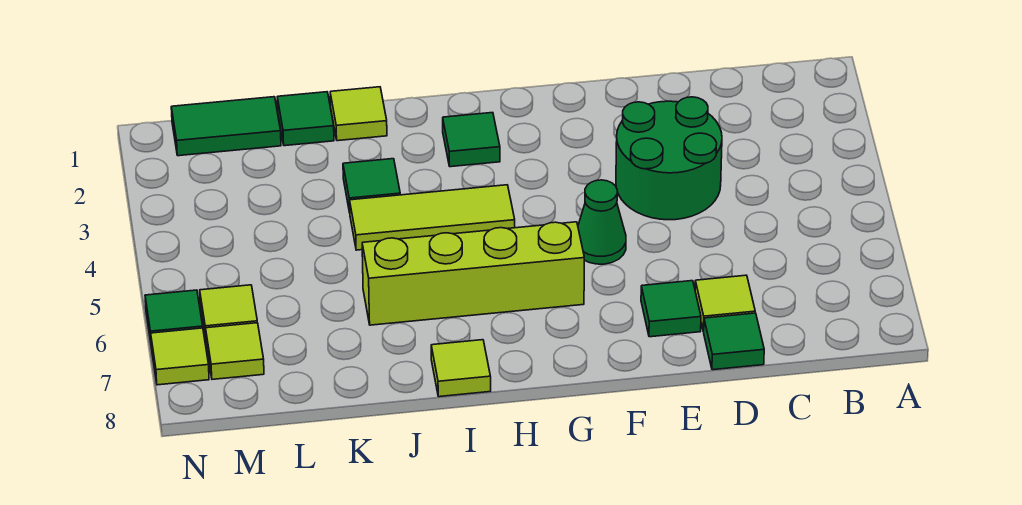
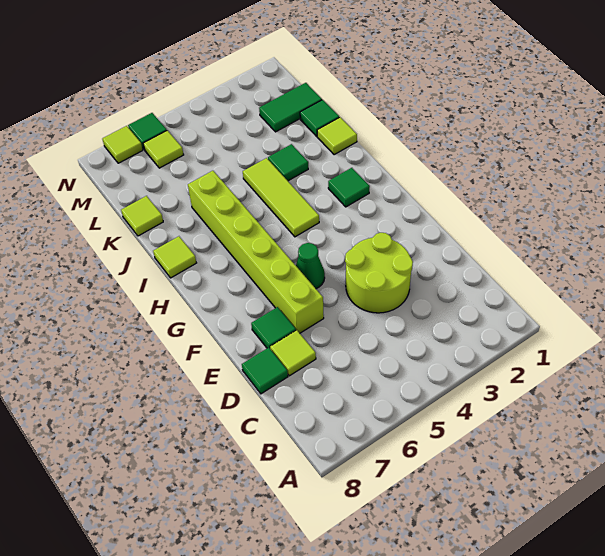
green round brick D3:E4 level 1 -> lime round brick D3:E4 level 1
lime brick G6:J6 level 1 -> lime brick E6:J6 level 1
green tile L1:M1 level 1 -> green tile L1:L2 level 1
lime tile M7 level 1 -> lime tile K8 level 1

